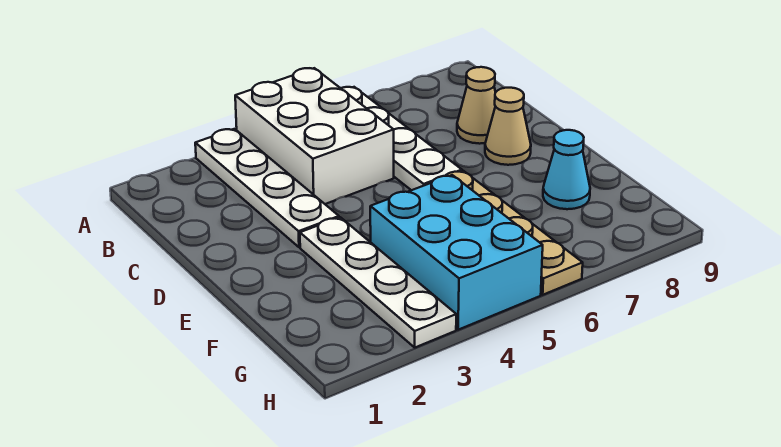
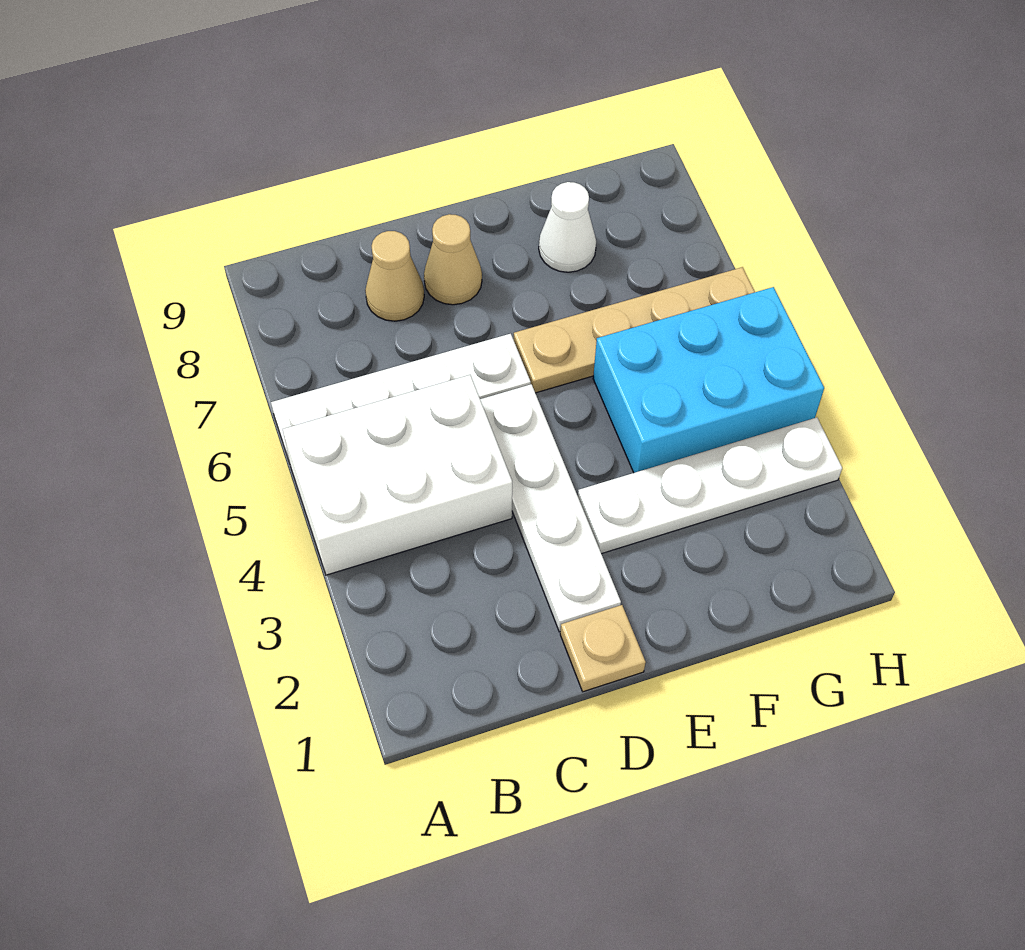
white plate A3:D3 level 1 -> white plate D2:D5 level 1
none -> tan plate D1 level 1
cyan cone F8 level 1 -> white cone F8 level 1

